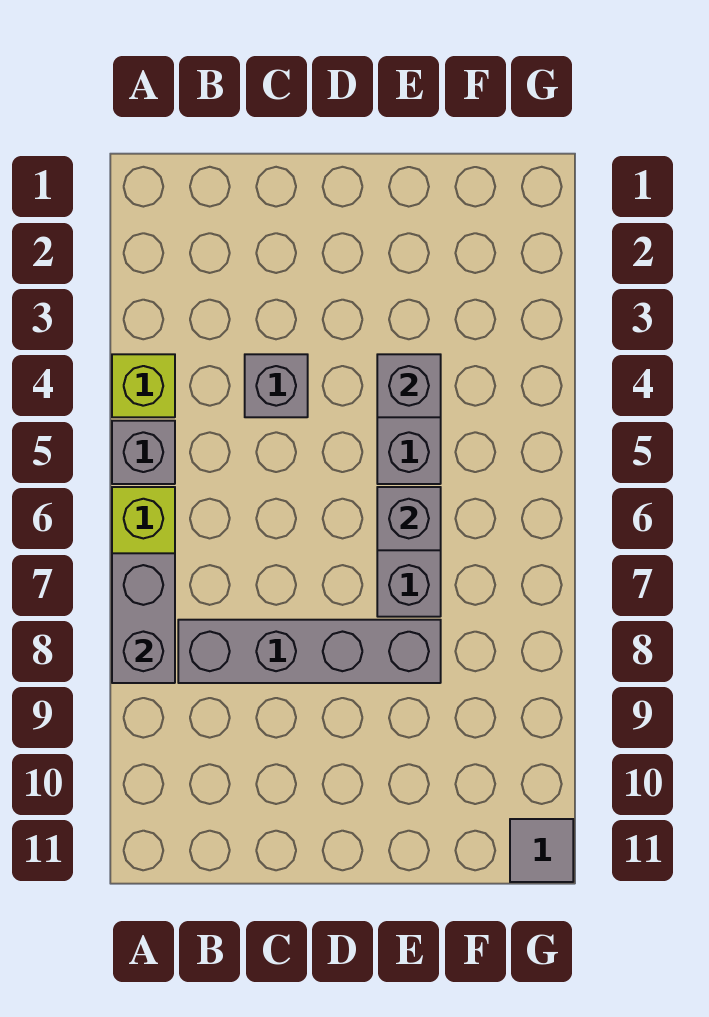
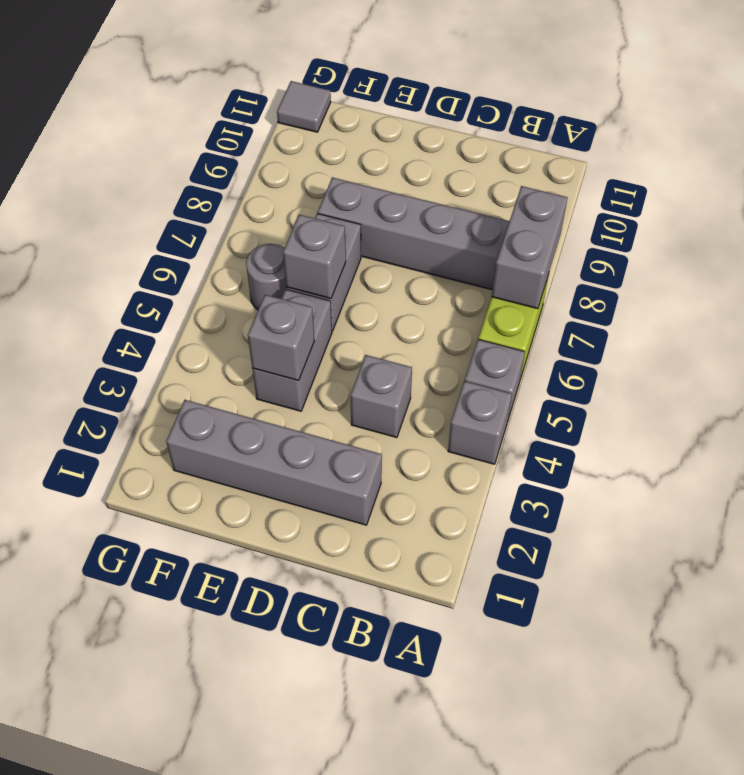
lime brick A4 level 1 -> grey brick A4 level 1
none -> grey brick C2:F2 level 1
none -> grey round brick F6 level 1

